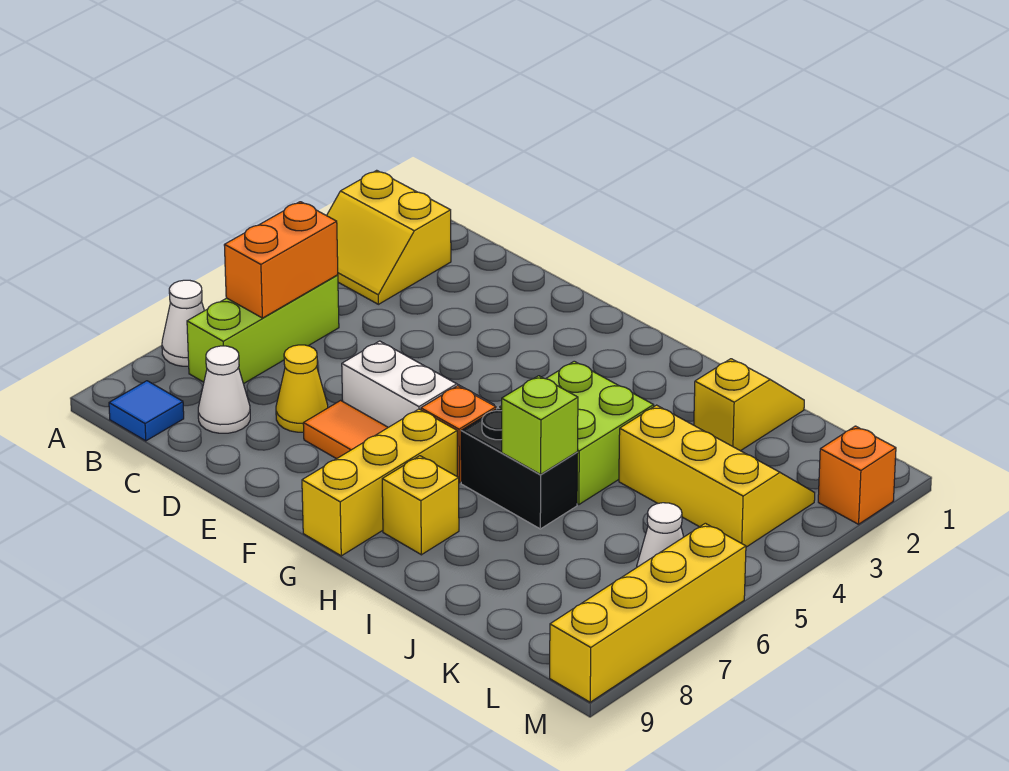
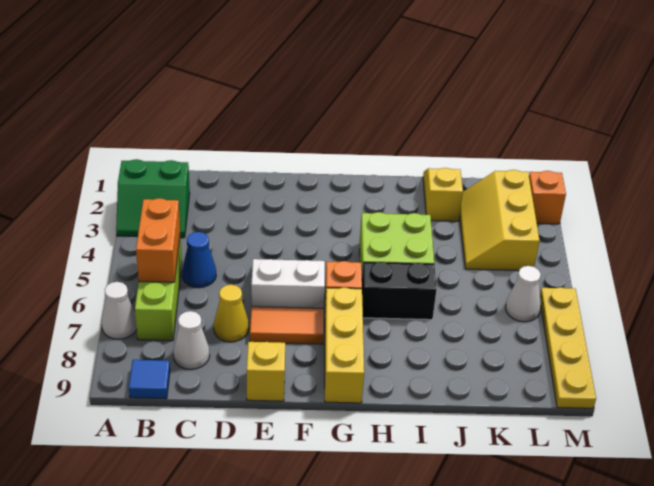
yellow slope A2:B3 level 1 top 2 -> green slope A2:B3 level 1 top 2
none -> blue cone C5 level 1
yellow brick H8 level 1 -> yellow brick E9 level 1
lime brick I6 level 2 -> none
yellow slope J3:L4 level 1 top 4 -> yellow slope K2:L4 level 1 top L
yellow brick M6:M9 level 1 -> yellow plate M6:M9 level 1

